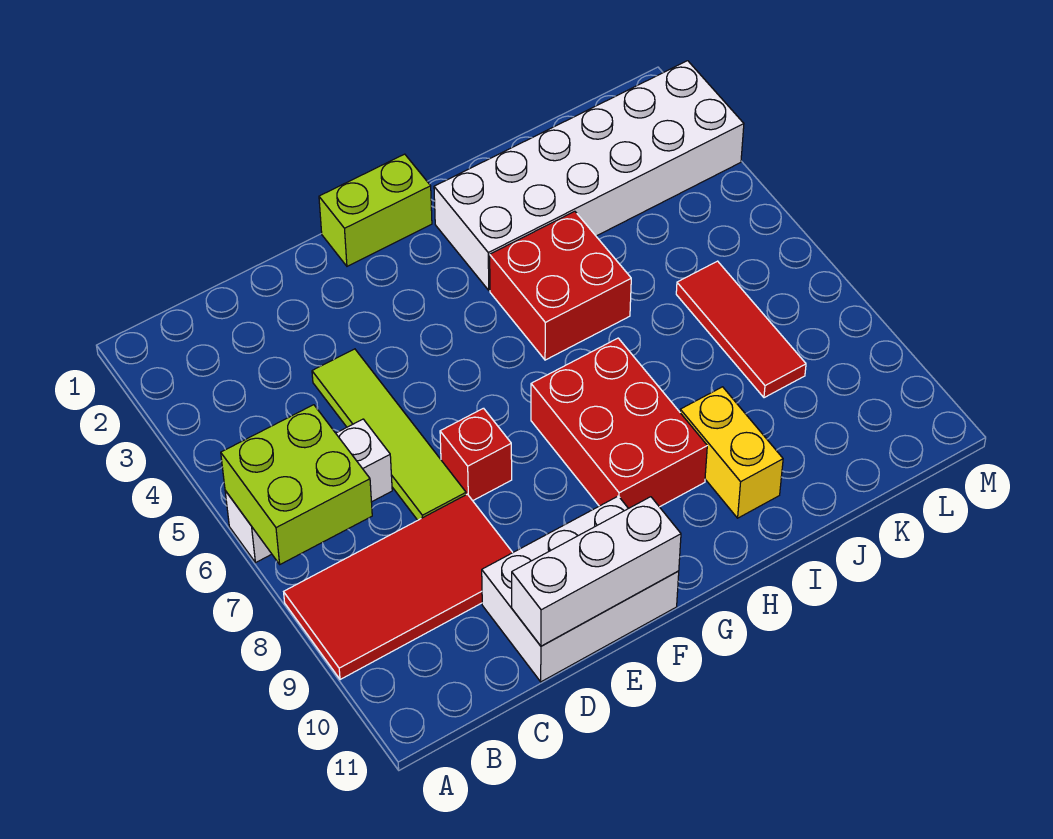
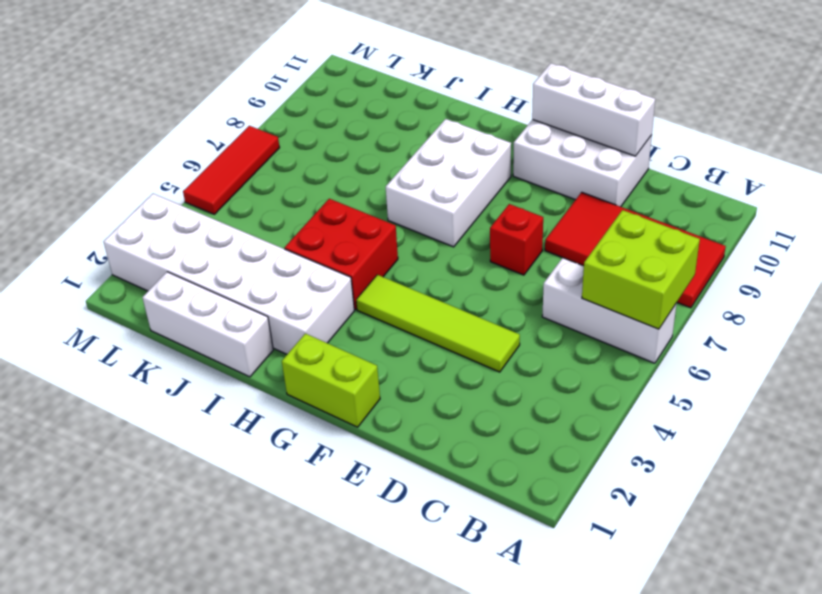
lime tile D4:D7 level 1 -> lime tile D4:G4 level 1
red brick G7:H9 level 1 -> white brick G7:H9 level 1
none -> white brick I1:K1 level 1
yellow brick I9:I10 level 1 -> none
red tile K6:K8 level 1 -> red tile M5:M7 level 1

